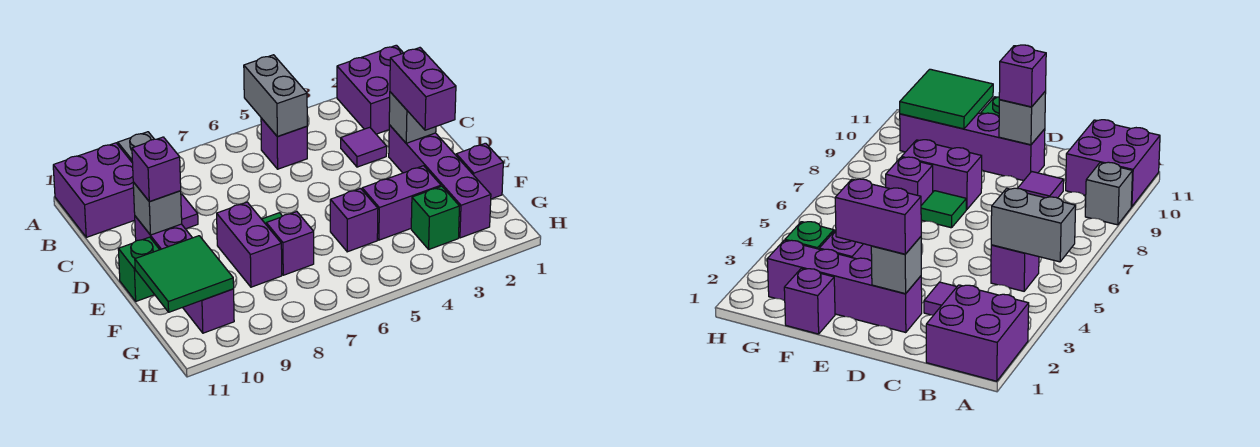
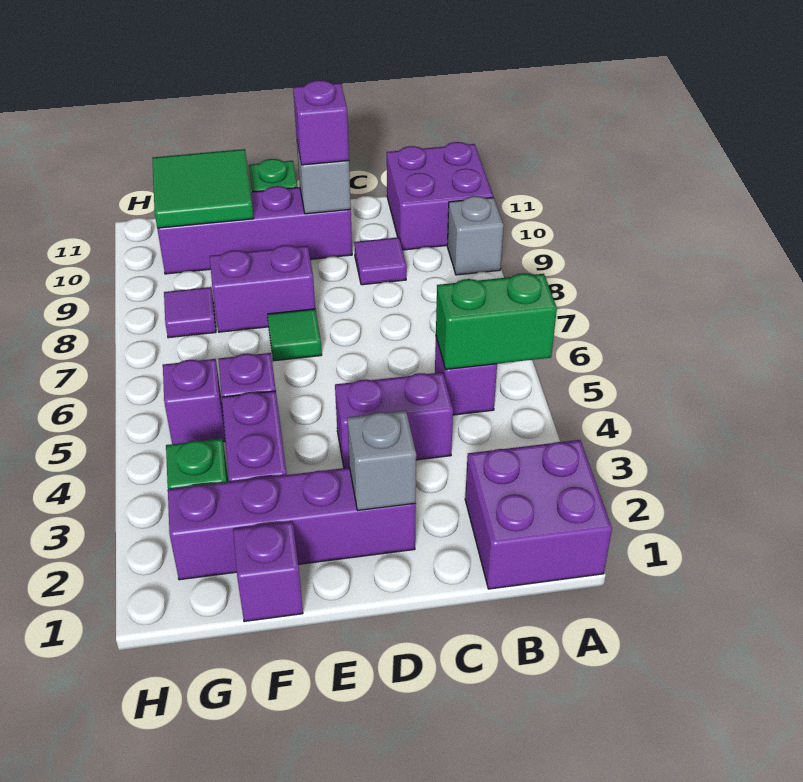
grey brick A5:B5 level 2 -> green brick A5:B5 level 2
purple tile C3 level 1 -> purple tile G8 level 1
purple brick D2:E2 level 3 -> purple brick C4:D4 level 1
purple brick F7 level 1 -> purple brick G5 level 1

